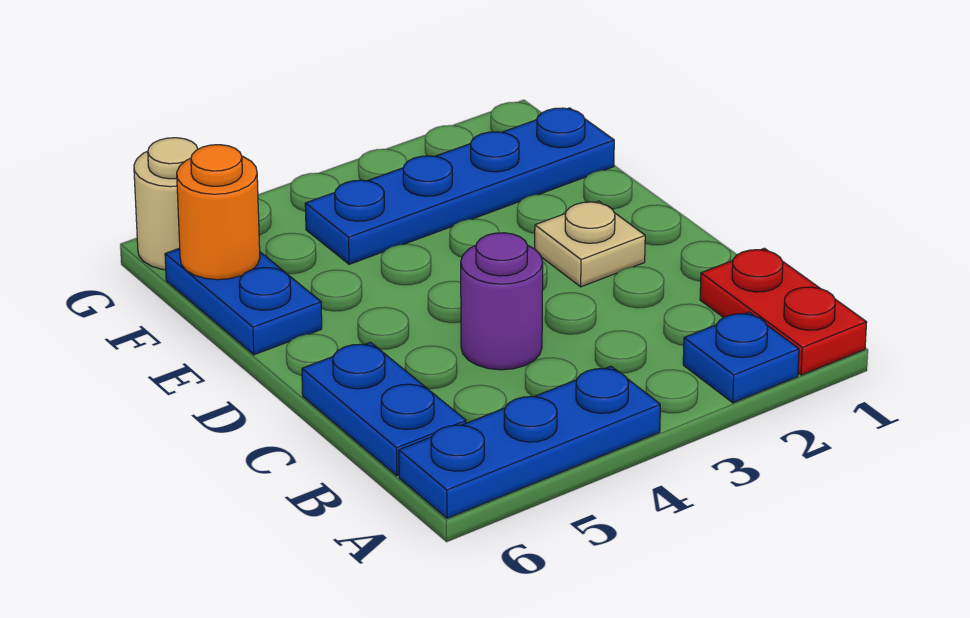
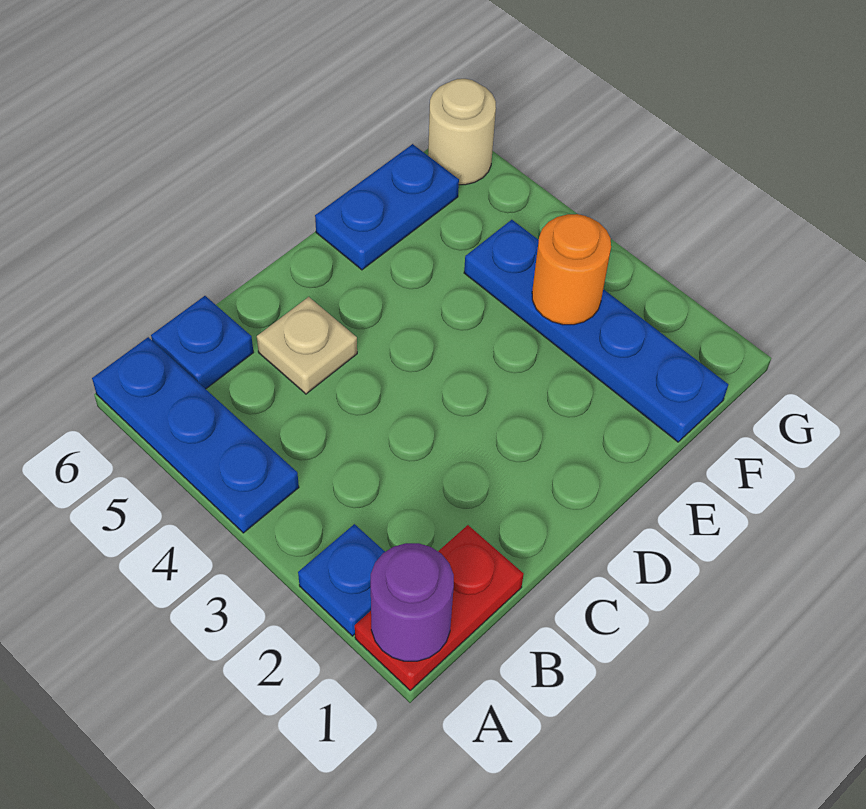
blue plate B6:C6 level 1 -> blue plate B6 level 1
purple round brick C4 level 1 -> purple round brick A1 level 2
tan plate D2 level 1 -> tan plate C5 level 1
orange round brick F6 level 2 -> orange round brick F3 level 2

